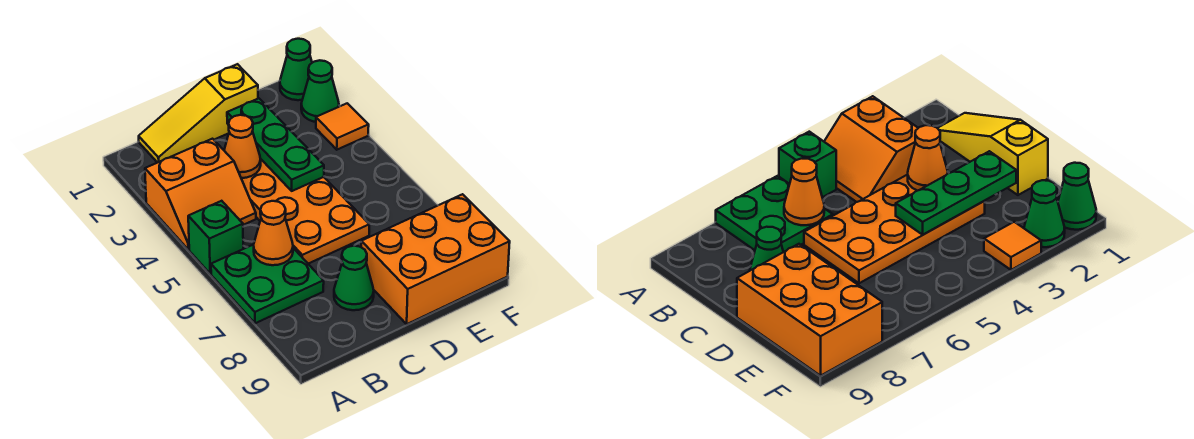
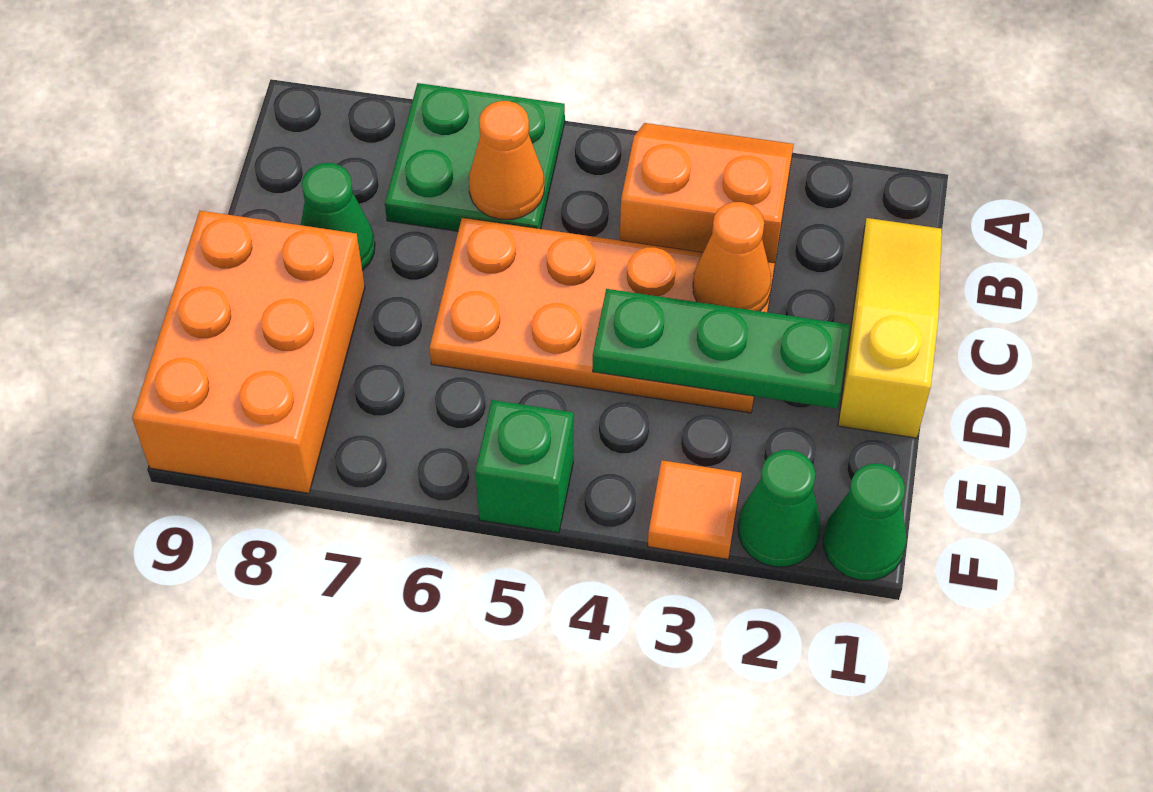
orange slope A3:B4 level 1 top 3 -> orange slope A3:B4 level 1 top B
green brick A5 level 1 -> green brick F5 level 1

